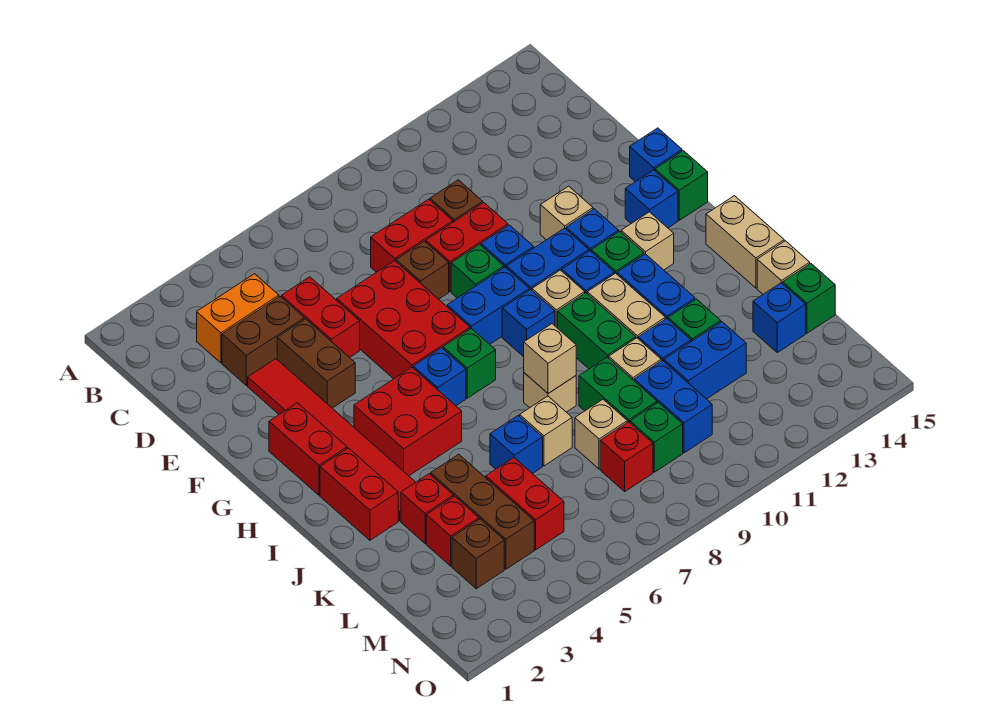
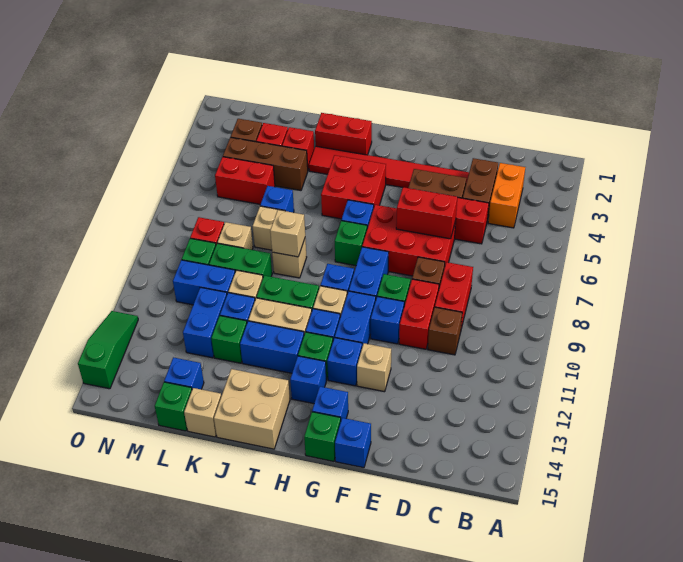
red brick G2:H2 level 1 -> red brick E6:F6 level 2
tan brick H13 level 1 -> blue brick H13 level 1
tan brick I15:J15 level 1 -> tan brick I14:J15 level 1
none -> green slope O12:O14 level 1 top 14

